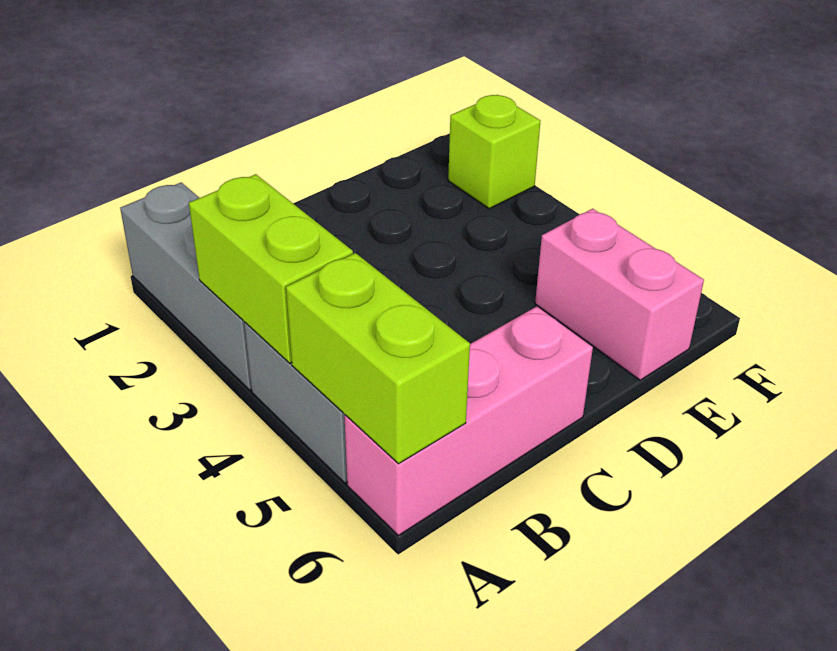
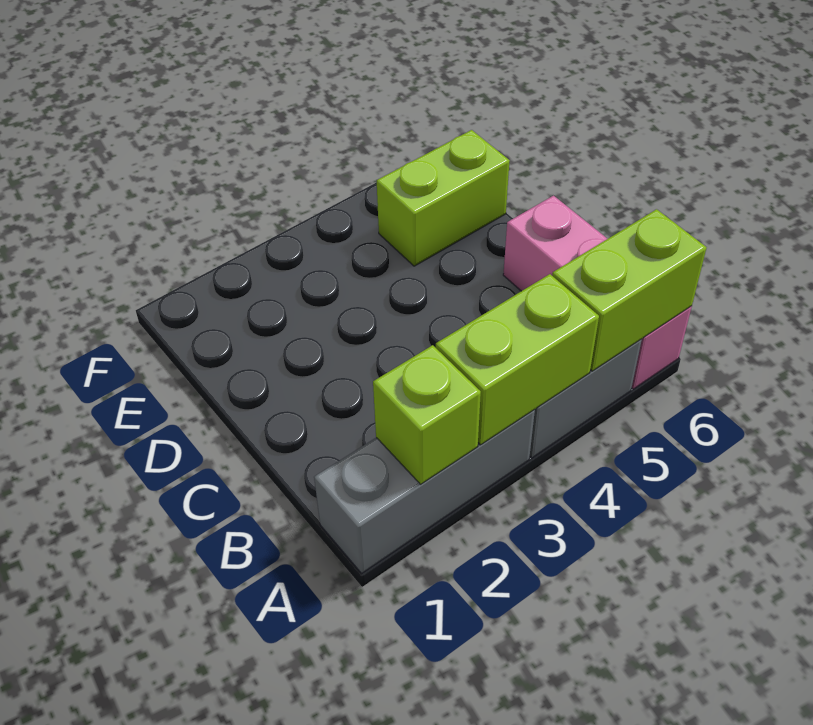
pink brick E5:E6 level 1 -> lime brick E5:E6 level 1
lime brick F2 level 1 -> lime brick A2 level 2

